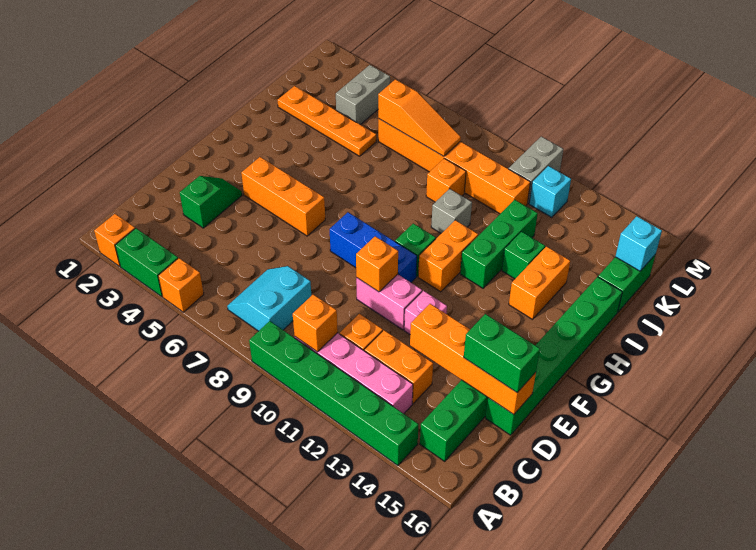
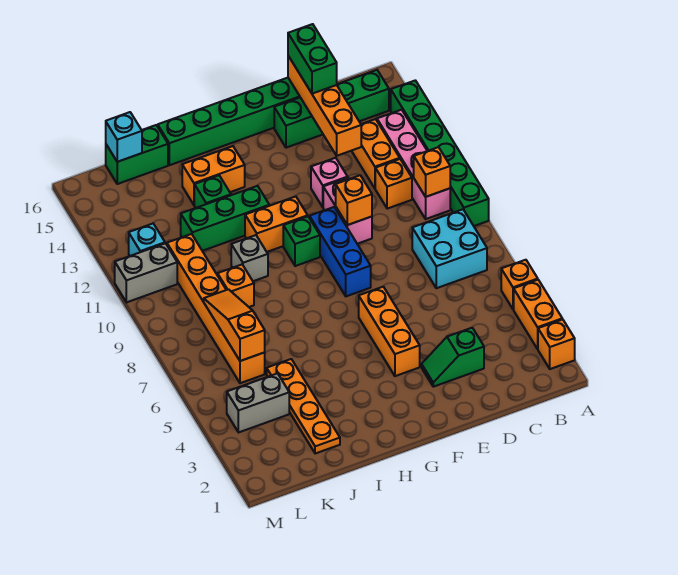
green brick A3:A4 level 1 -> orange brick A3:A4 level 1
cyan slope B7:C8 level 1 top 8 -> cyan brick B7:C8 level 1

